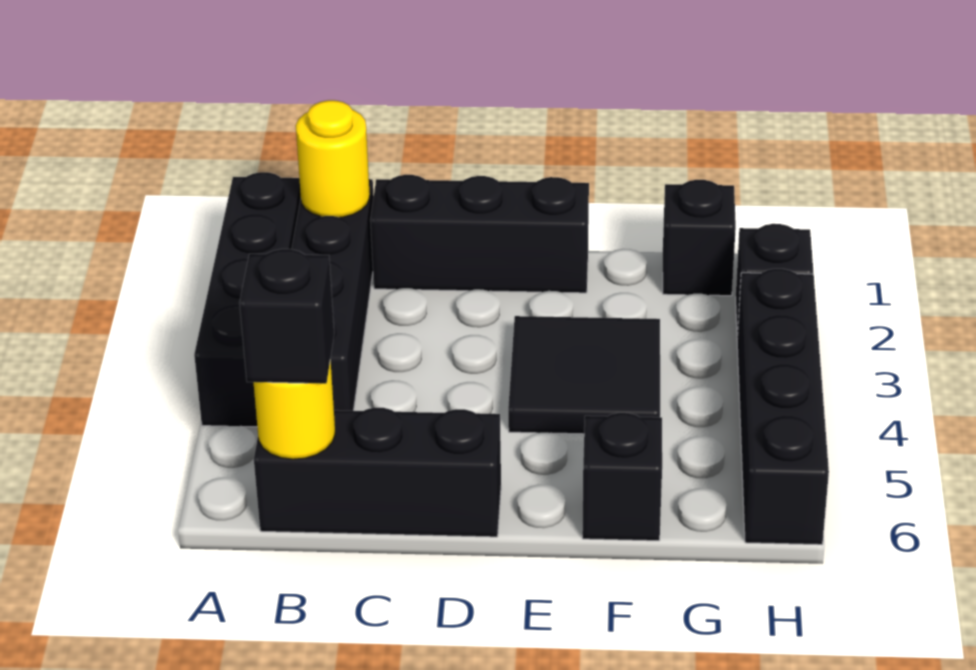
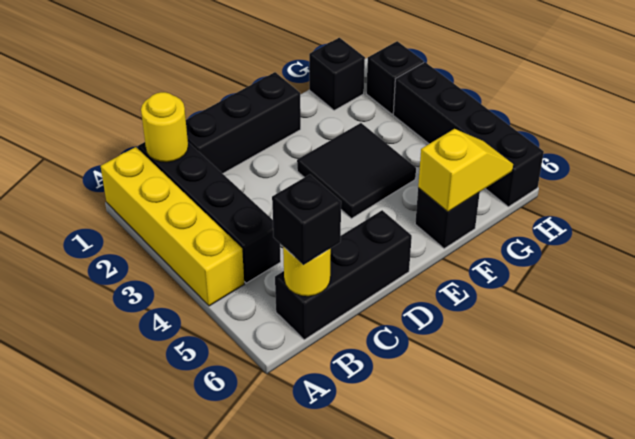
black brick A1:A4 level 1 -> yellow brick A1:A4 level 1
none -> yellow slope F6:G6 level 2 top F

